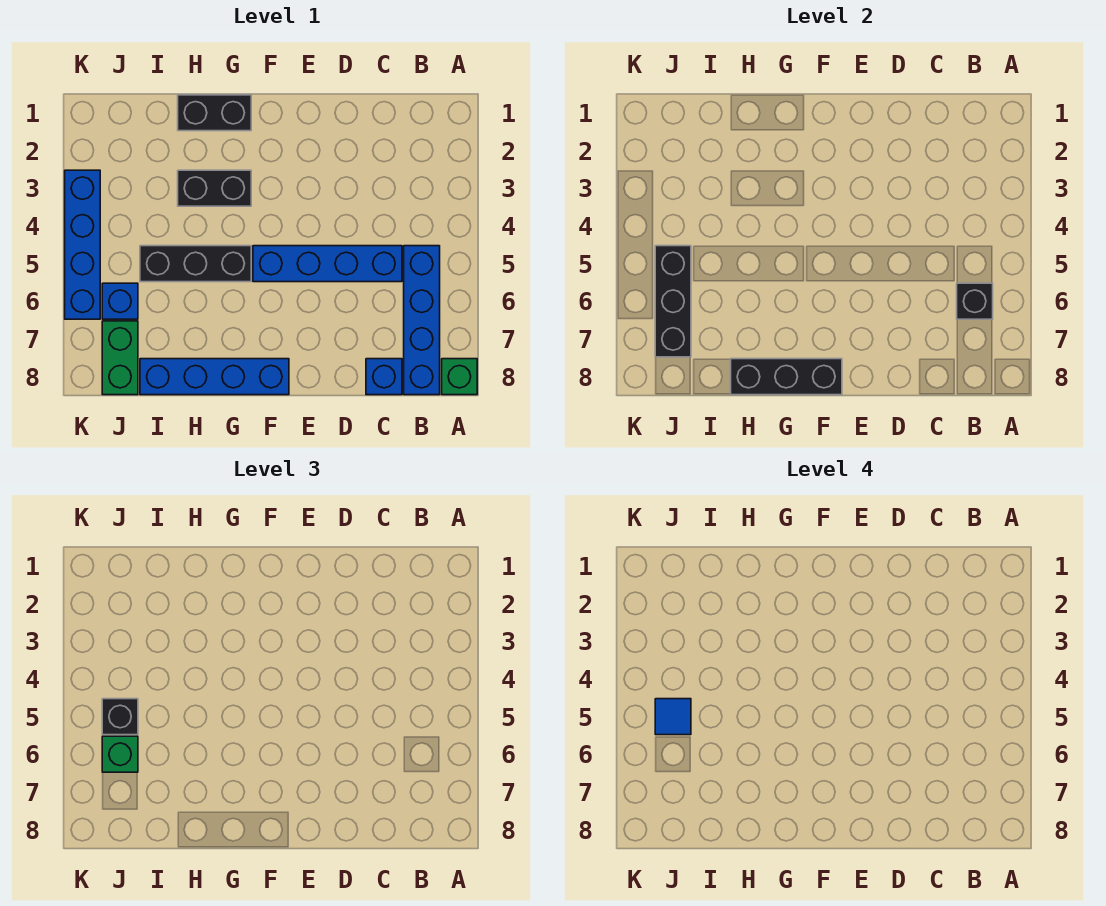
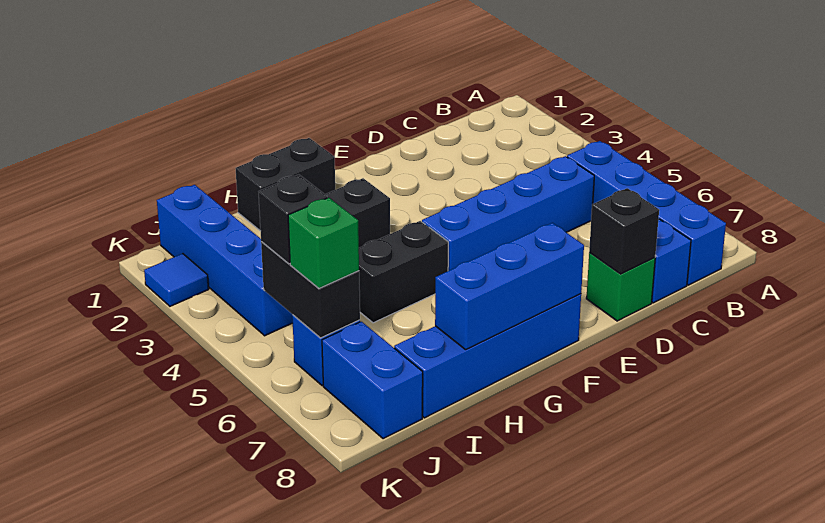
green brick A8 level 1 -> green brick D8 level 1
black brick B6 level 2 -> black brick D8 level 2
black brick F8:H8 level 2 -> blue brick F8:H8 level 2
black brick G5:I5 level 1 -> black brick G5:H5 level 1
black brick J5:J7 level 2 -> black brick J5:J6 level 2
blue tile J5 level 4 -> blue tile K2 level 1
green brick J7:J8 level 1 -> blue brick J7:J8 level 1
blue brick K3:K6 level 1 -> blue brick J1:J4 level 1

